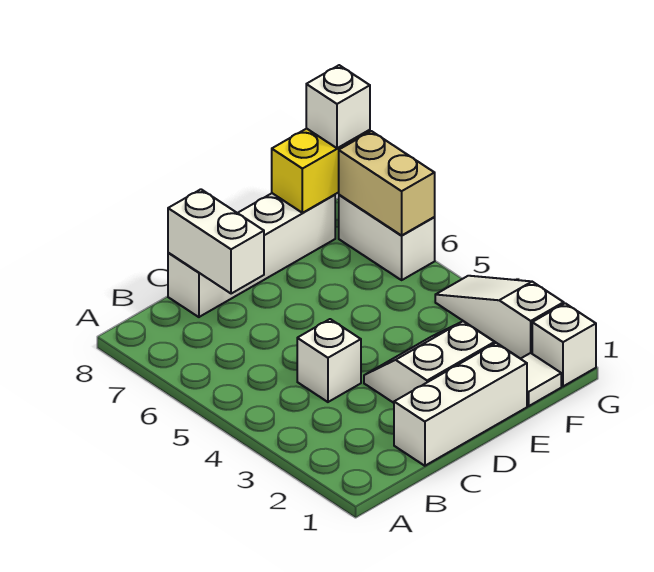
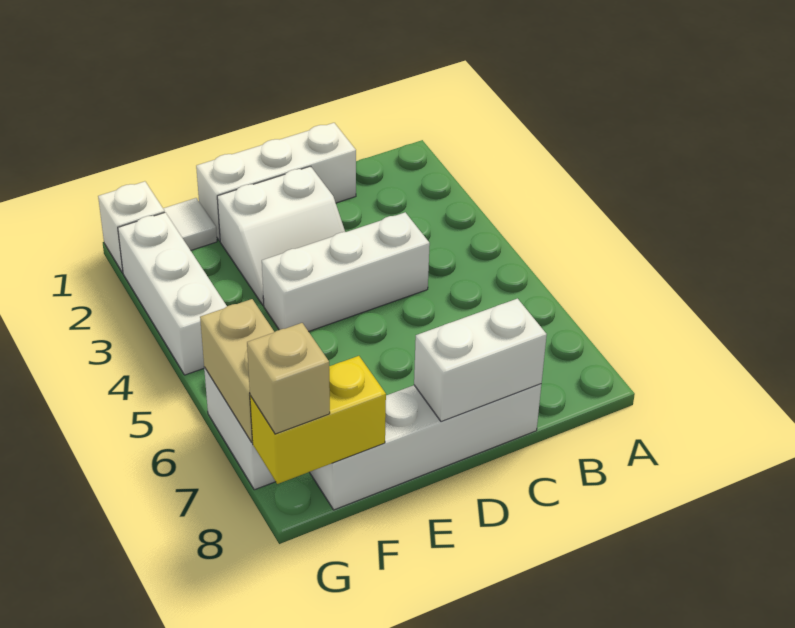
white brick C4 level 1 -> white brick C4:E4 level 1
white brick C7:C8 level 2 -> white brick C8:D8 level 2
white slope G2:G4 level 1 top 2 -> white brick G2:G4 level 1
white brick G8 level 3 -> tan brick G8 level 3

